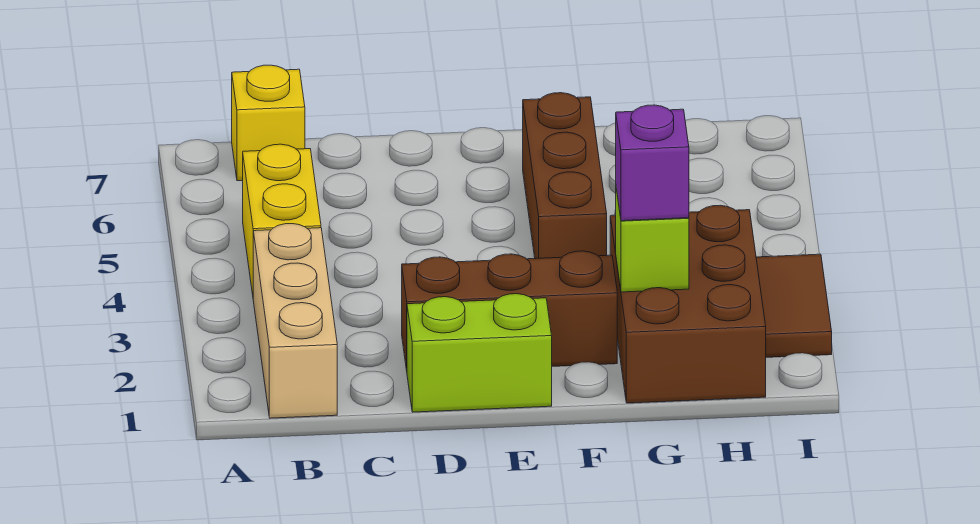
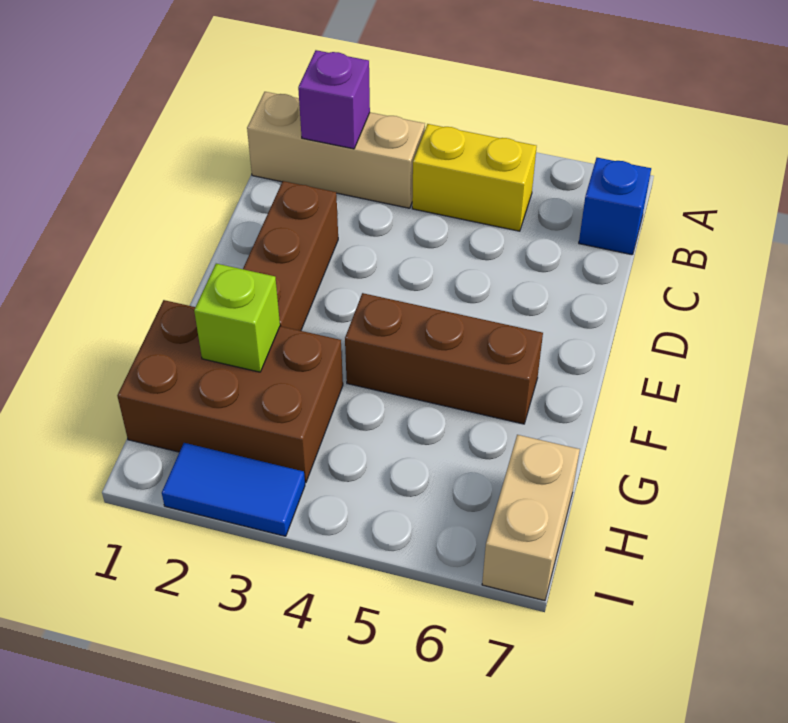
yellow brick B7 level 1 -> blue brick B7 level 1
lime brick D1:E1 level 1 -> none
purple brick G2 level 3 -> purple brick B2 level 2
none -> tan brick H7:I7 level 1
brown tile I2:I3 level 1 -> blue tile I2:I3 level 1

